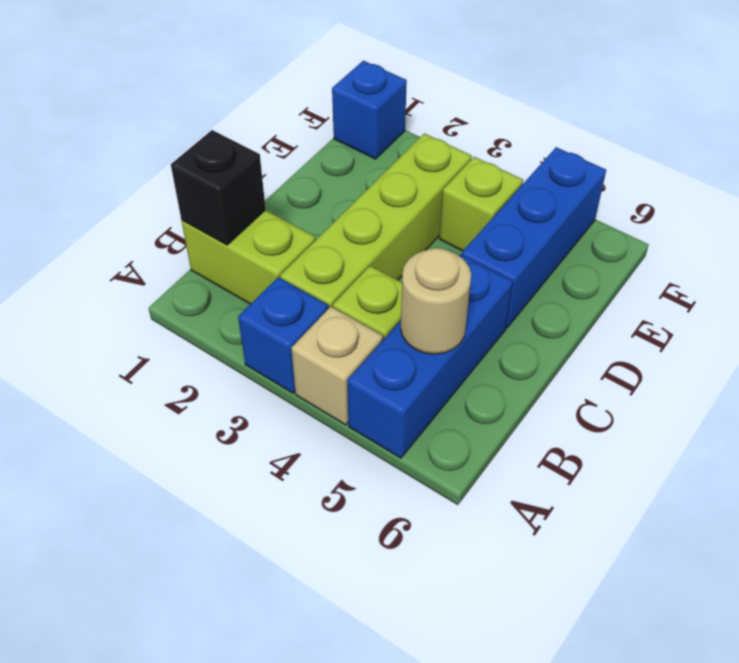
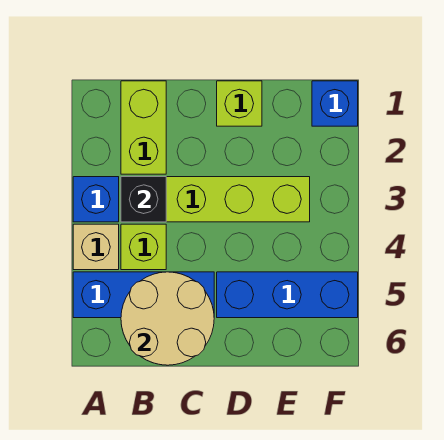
black brick B1 level 2 -> black brick B3 level 2
tan round brick B5 level 2 -> tan round brick B5:C6 level 2
lime brick E4 level 1 -> lime brick D1 level 1

